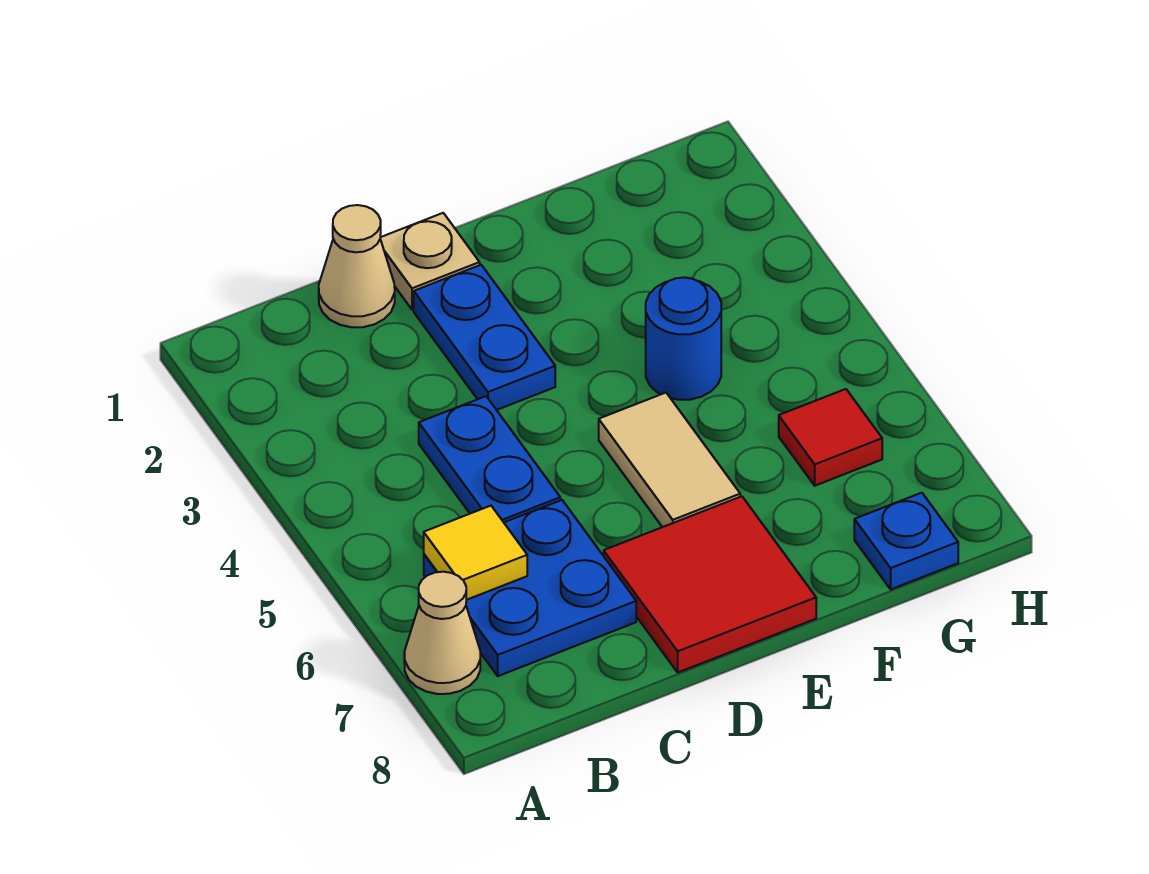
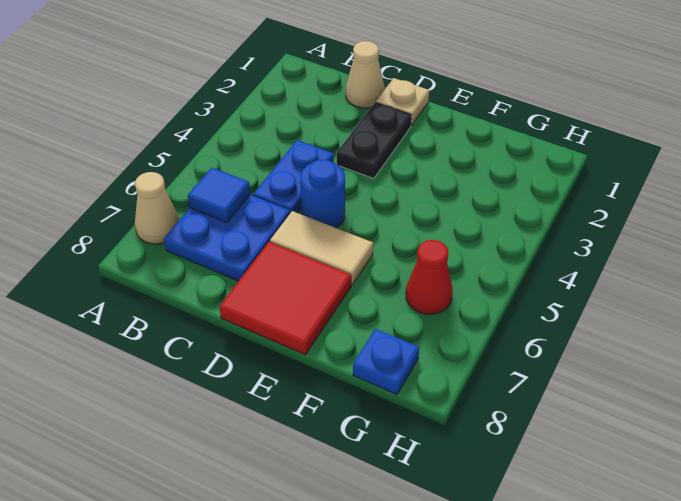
yellow tile B6 level 2 -> blue tile B6 level 2
blue plate D2:D3 level 1 -> black plate D2:D3 level 1
tan tile E5:E6 level 1 -> tan tile D6:E6 level 1
blue round brick F4 level 1 -> blue round brick D5 level 1
red tile G6 level 1 -> red cone G6 level 1

